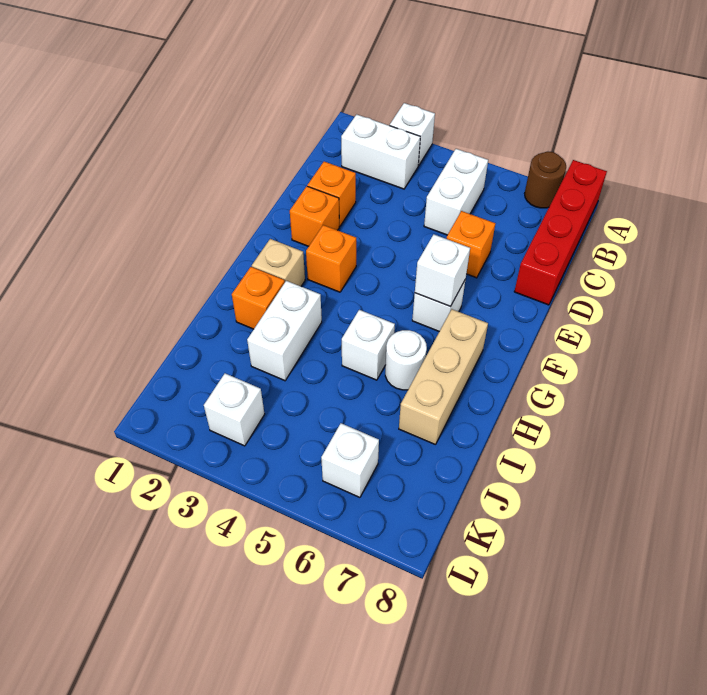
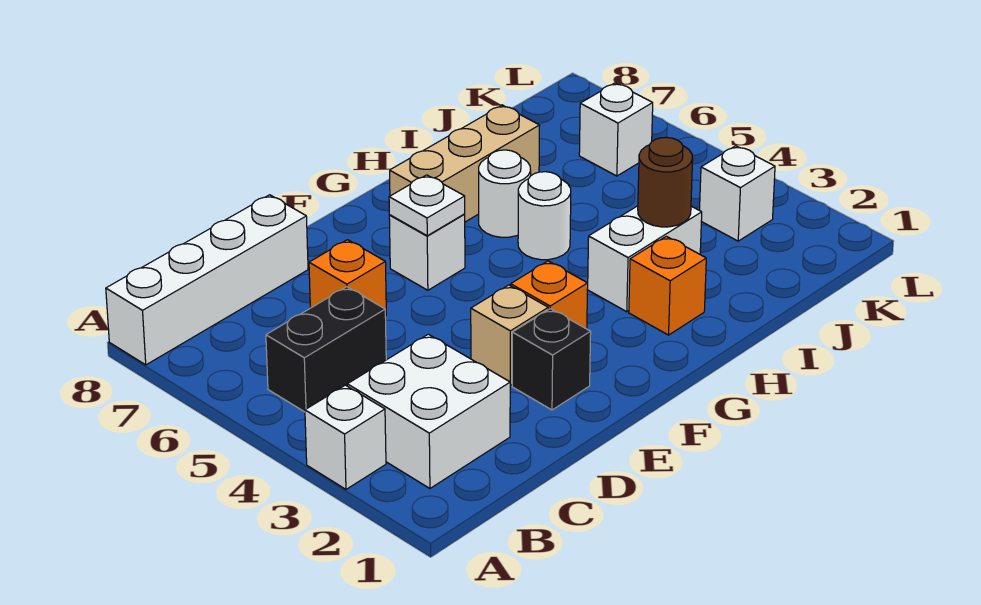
brown round brick A7 level 1 -> brown round brick I3 level 2
red brick A8:D8 level 1 -> white brick A8:D8 level 1
white brick B2:B3 level 1 -> white brick B2:C3 level 1
white brick B5:C5 level 1 -> black brick B5:C5 level 1
orange brick D2 level 1 -> none
orange brick E2 level 1 -> black brick E2 level 1
white brick F6 level 2 -> white plate F6 level 2
tan brick G2 level 1 -> tan brick E3 level 1
white brick H5 level 1 -> white round brick H5 level 1

